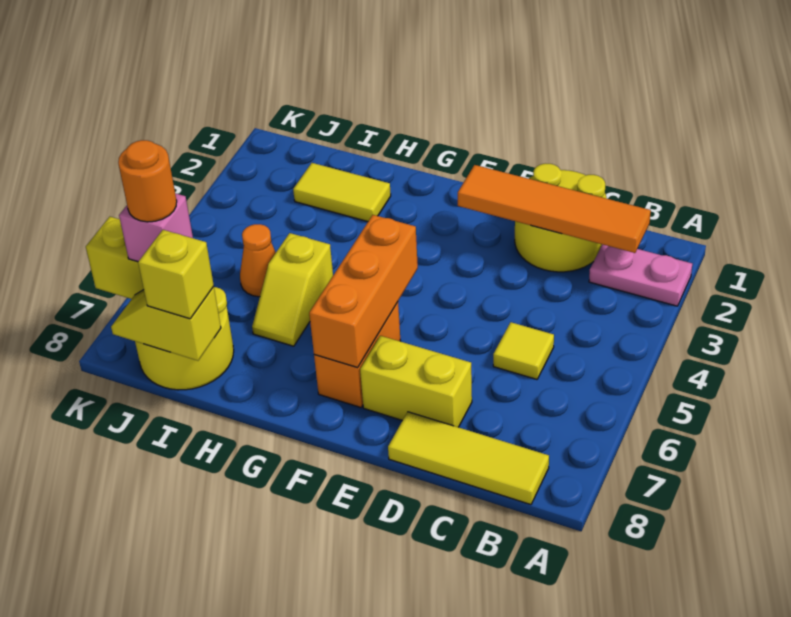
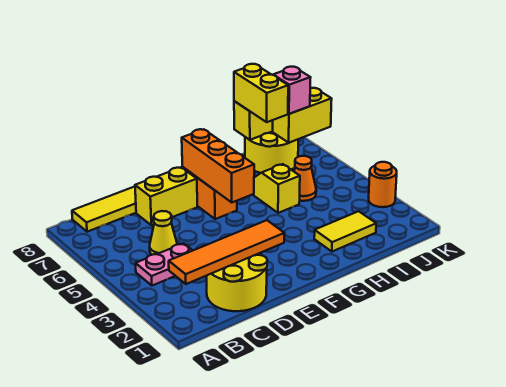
pink plate A2:B2 level 1 -> pink plate B4:C4 level 1
yellow tile C5 level 1 -> yellow cone C5 level 1
yellow brick I8 level 3 -> yellow brick I7:I8 level 3
orange round brick J7 level 4 -> orange round brick K3 level 1

